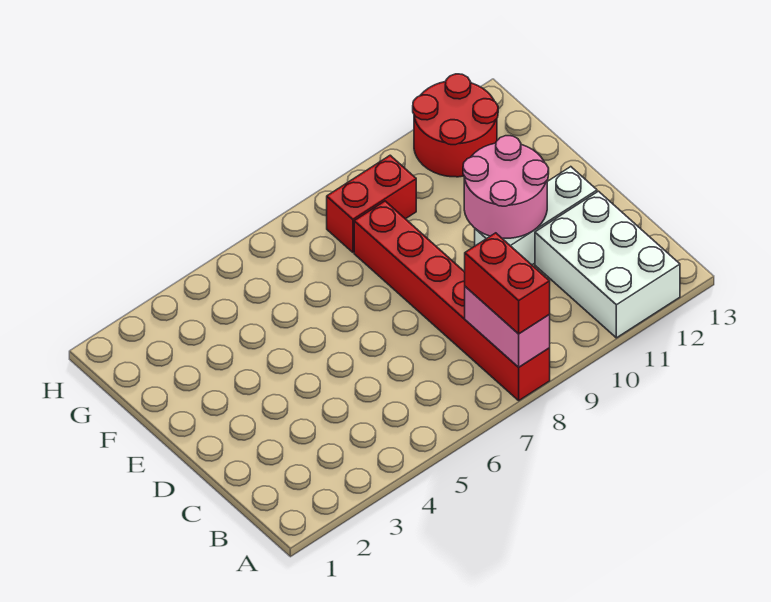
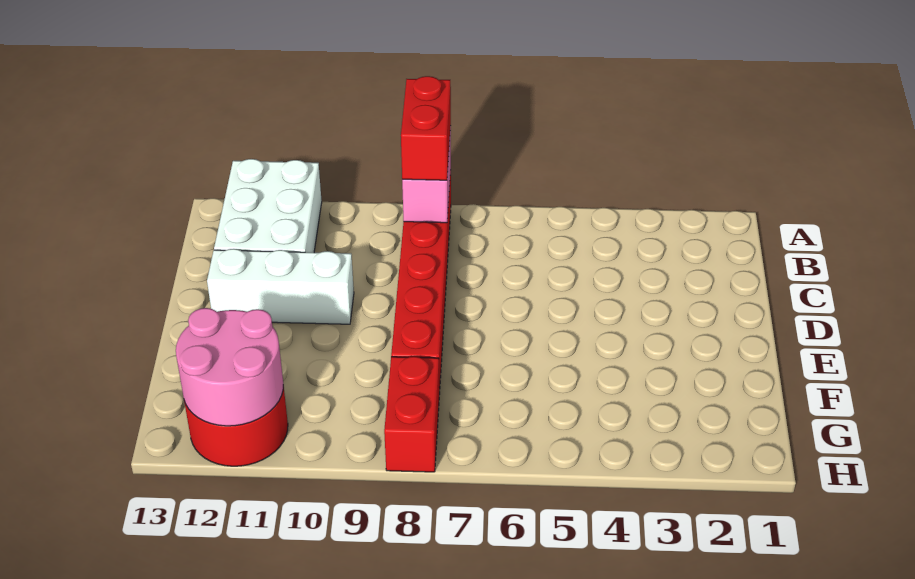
pink round brick D10:E11 level 2 -> pink round brick G11:H12 level 2
red brick G8:G9 level 1 -> red brick G8:H8 level 1

